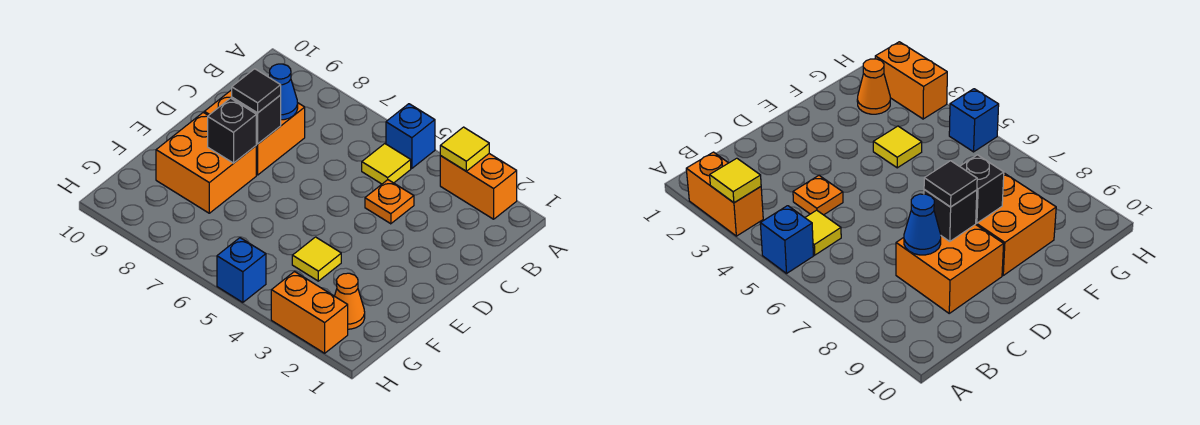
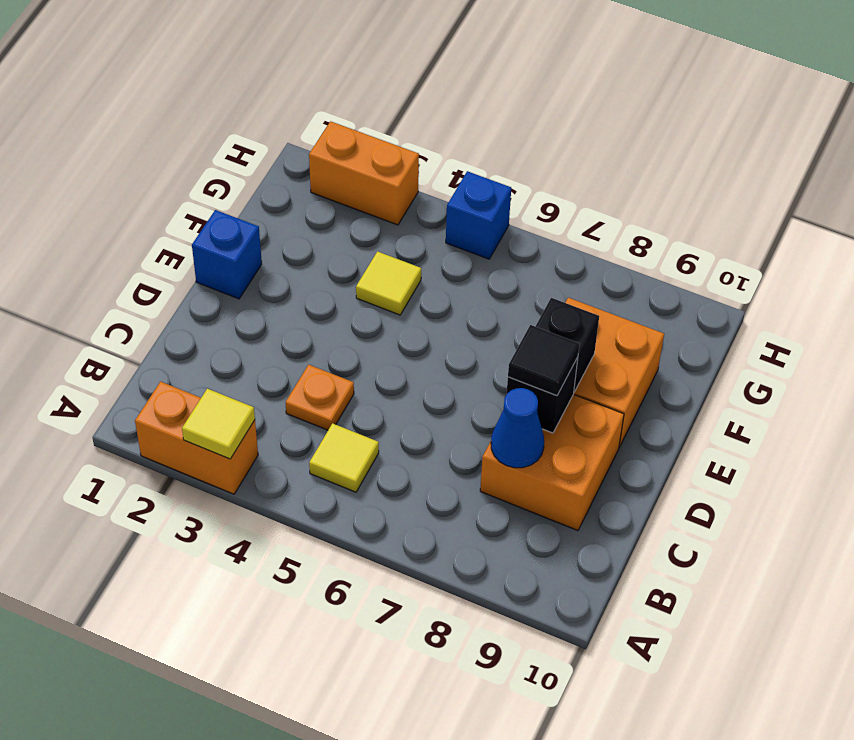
blue brick A5 level 1 -> blue brick E1 level 1
orange cone G2 level 1 -> none

